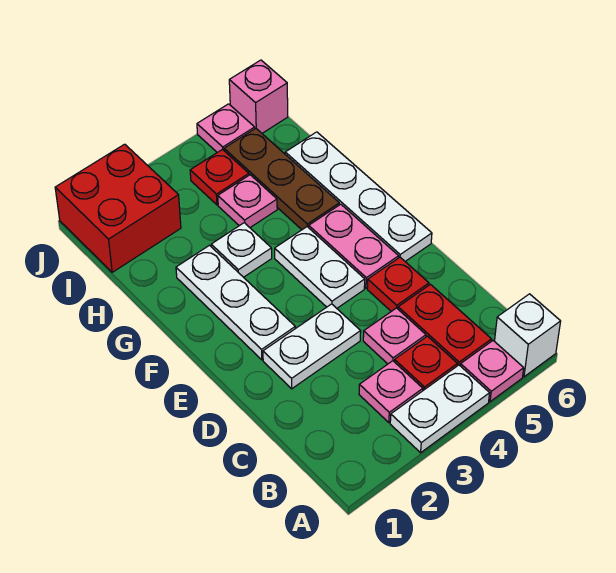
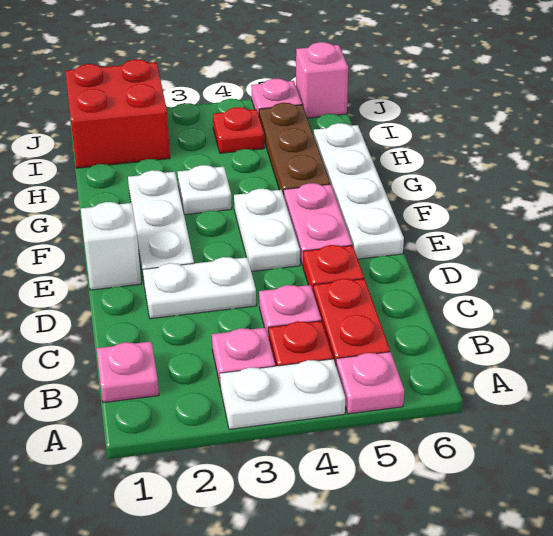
white brick A6 level 1 -> white brick E1 level 1
pink plate H4 level 1 -> pink plate B1 level 1

